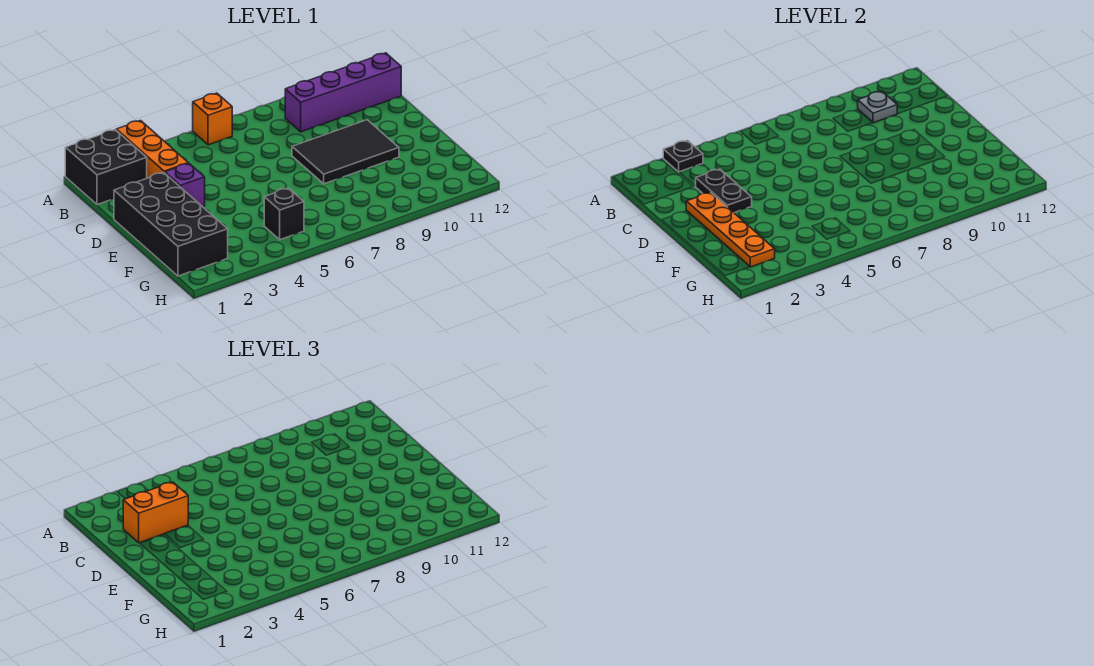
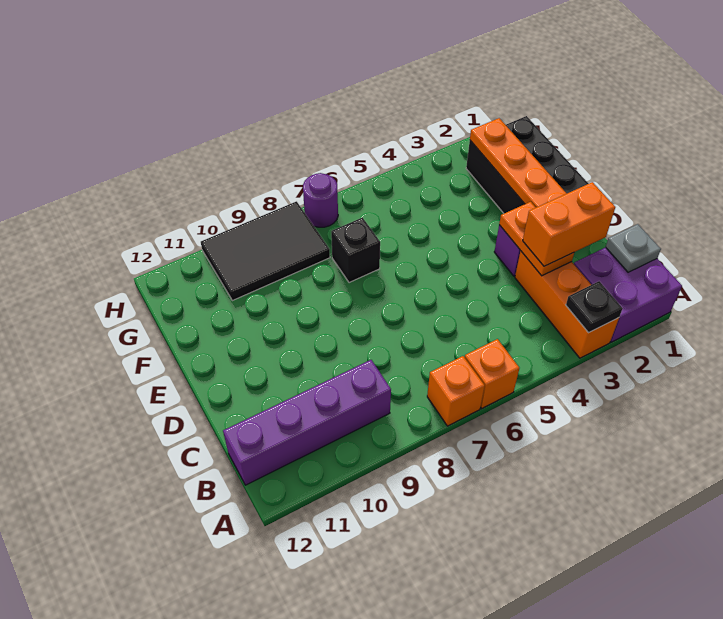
black brick A1:B2 level 1 -> purple brick A1:B2 level 1
none -> orange brick A7 level 1
grey plate B10 level 2 -> grey plate B1 level 2
black plate C3:D3 level 2 -> orange plate C3:D3 level 2
black tile D8:E10 level 1 -> black tile G8:H10 level 1
black brick G5 level 1 -> black brick F7 level 1
none -> purple round brick H7 level 1

